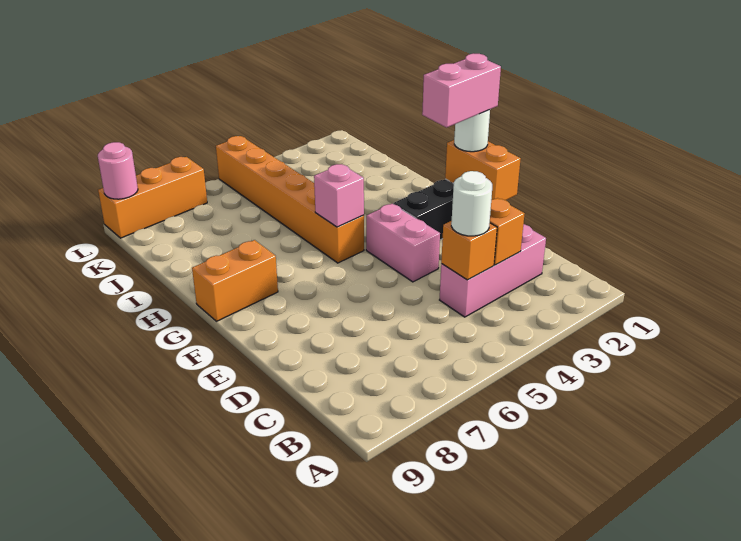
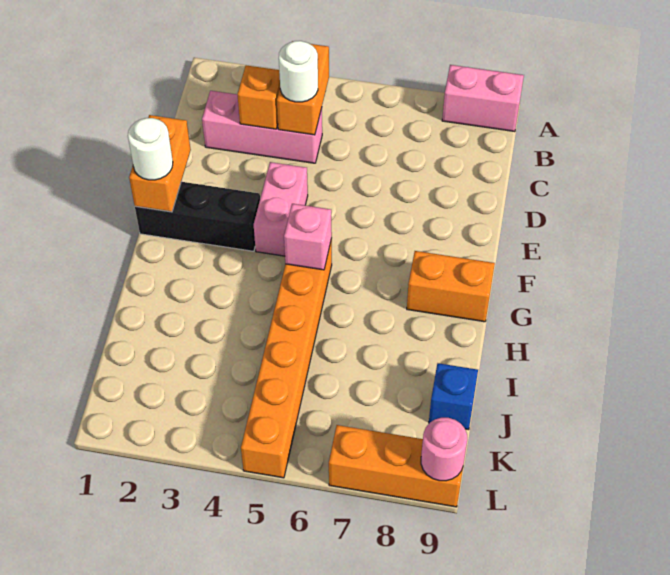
orange brick C4 level 2 -> orange brick B4:C4 level 2
pink brick F1:F2 level 4 -> pink brick A8:A9 level 1
none -> blue brick J9 level 1

